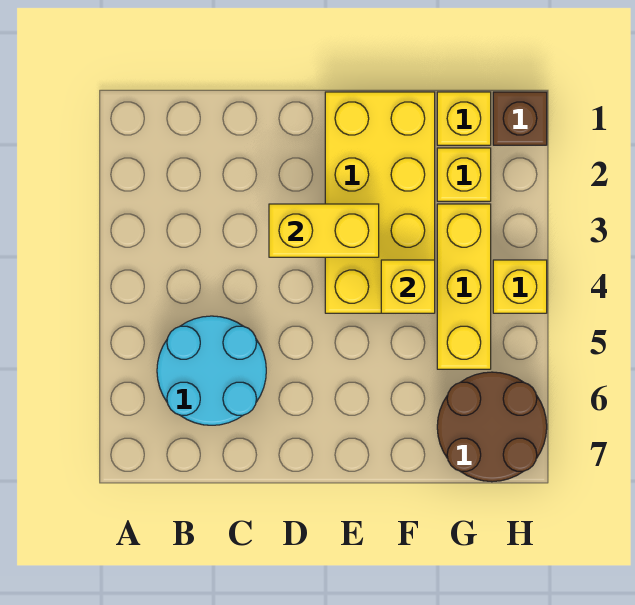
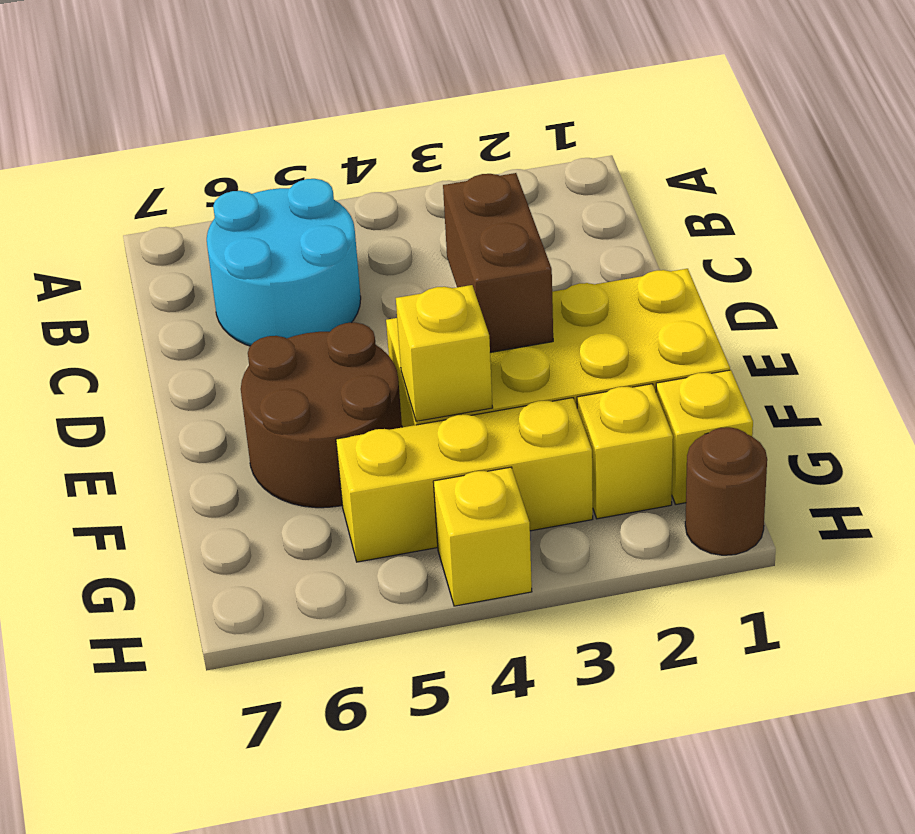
yellow brick D3:E3 level 2 -> brown brick D3:E3 level 2
brown round brick G6:H7 level 1 -> brown round brick E5:F6 level 1
brown brick H1 level 1 -> brown round brick H1 level 1

